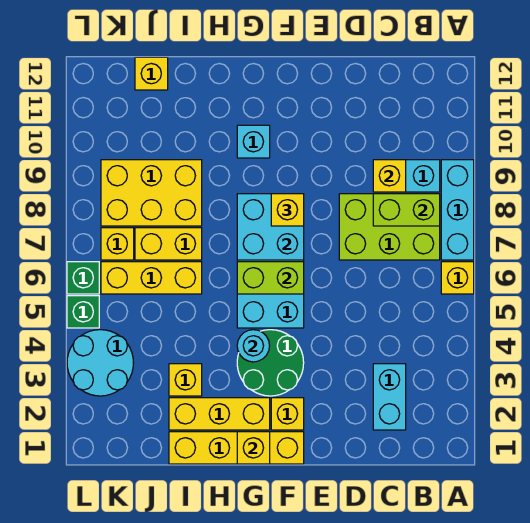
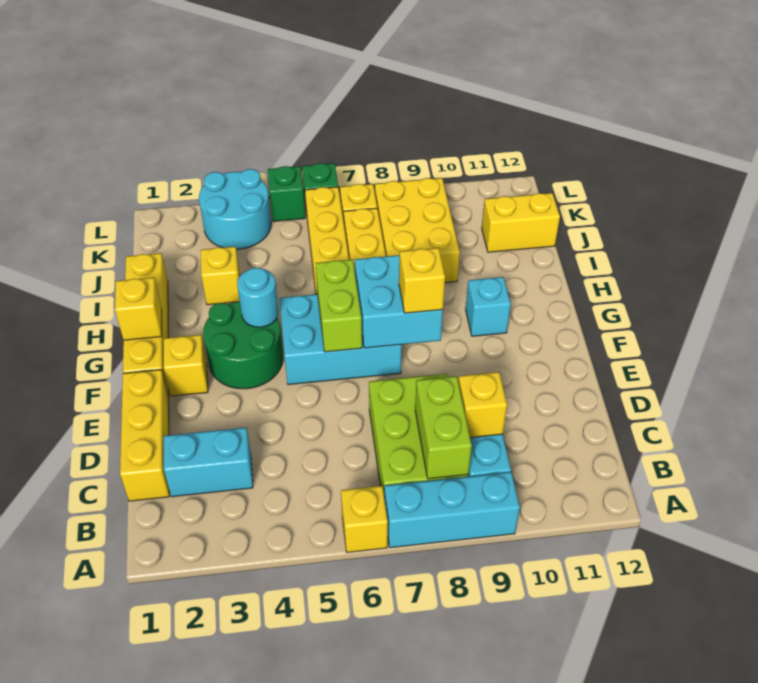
yellow brick G2:I2 level 1 -> yellow brick C1:E1 level 1
yellow brick J12 level 1 -> yellow brick J11:J12 level 1

